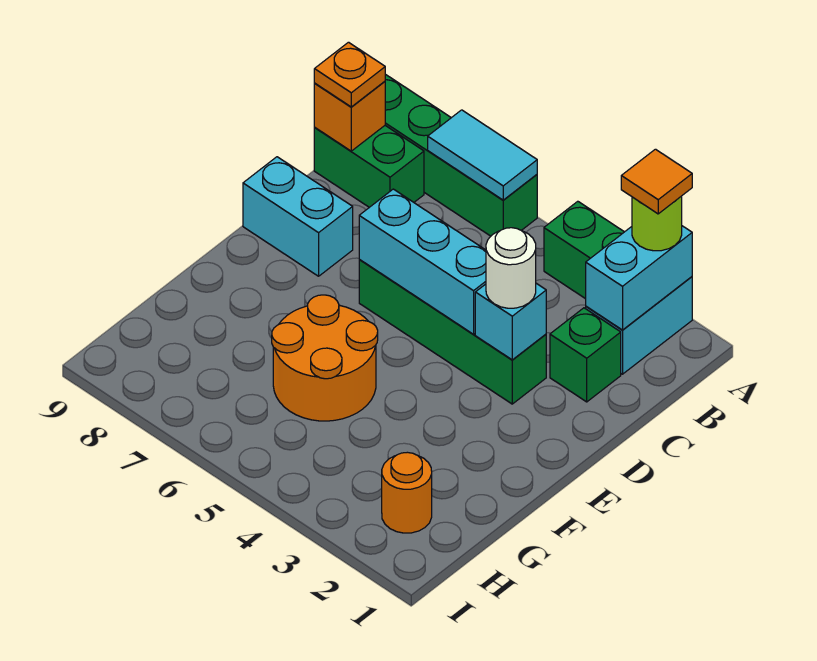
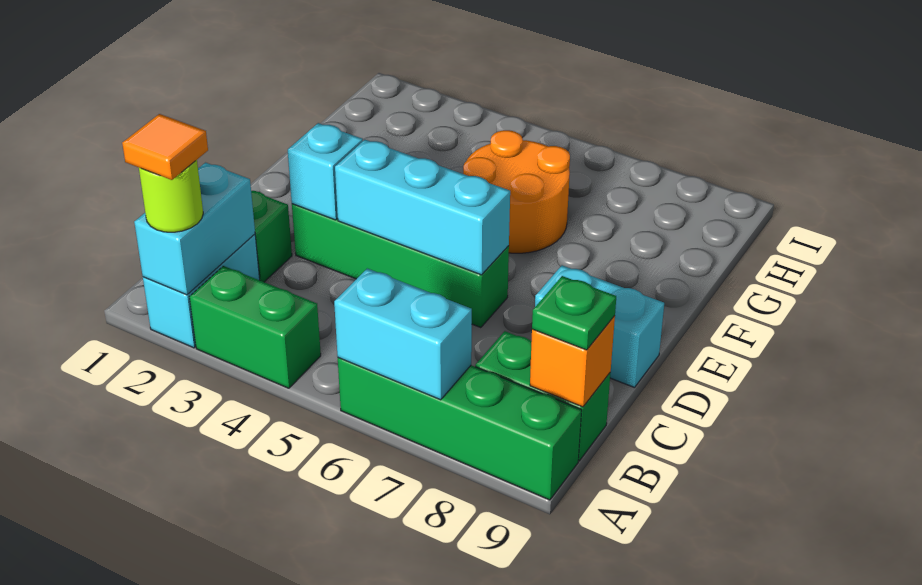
cyan tile A6:A7 level 2 -> cyan brick A6:A7 level 2
orange plate B9 level 3 -> green plate B9 level 3
white round brick D3 level 3 -> none
orange round brick H2 level 1 -> none

